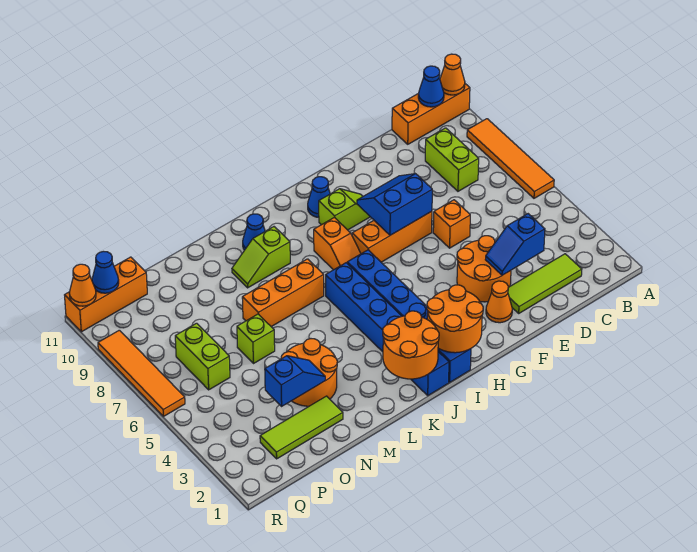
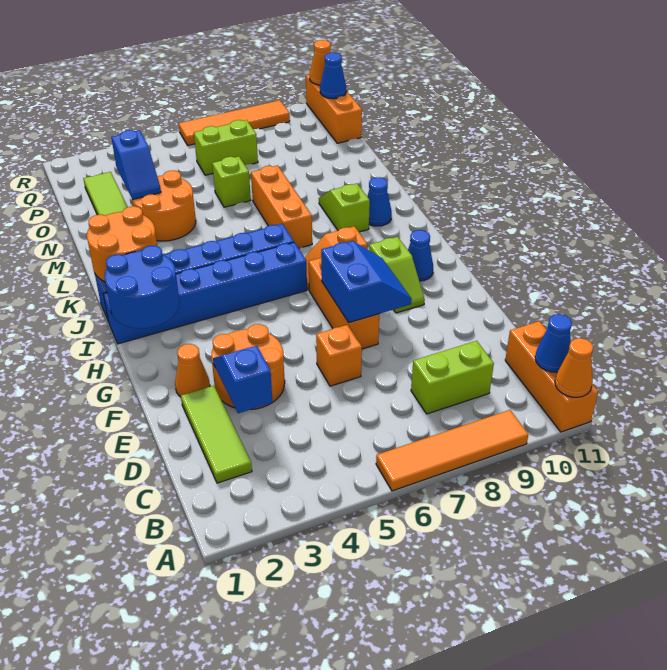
orange round brick H1:I2 level 2 -> blue round brick H1:I2 level 2

